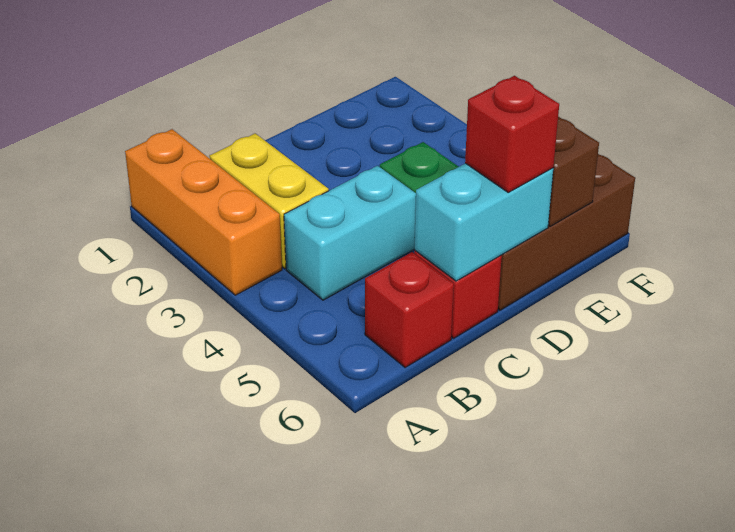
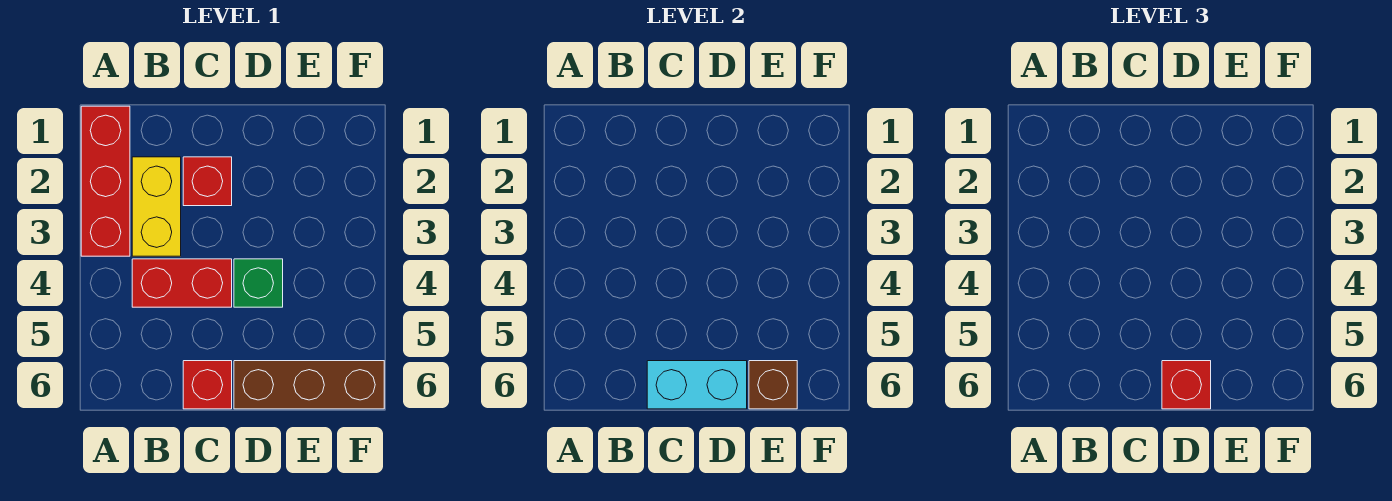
orange brick A1:A3 level 1 -> red brick A1:A3 level 1
cyan brick B4:C4 level 1 -> red brick B4:C4 level 1
red brick B6 level 1 -> red brick C2 level 1

